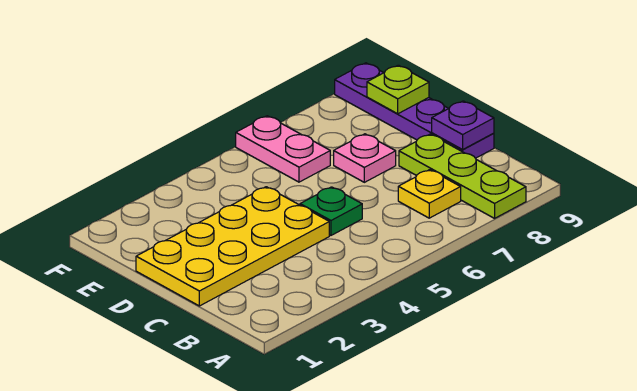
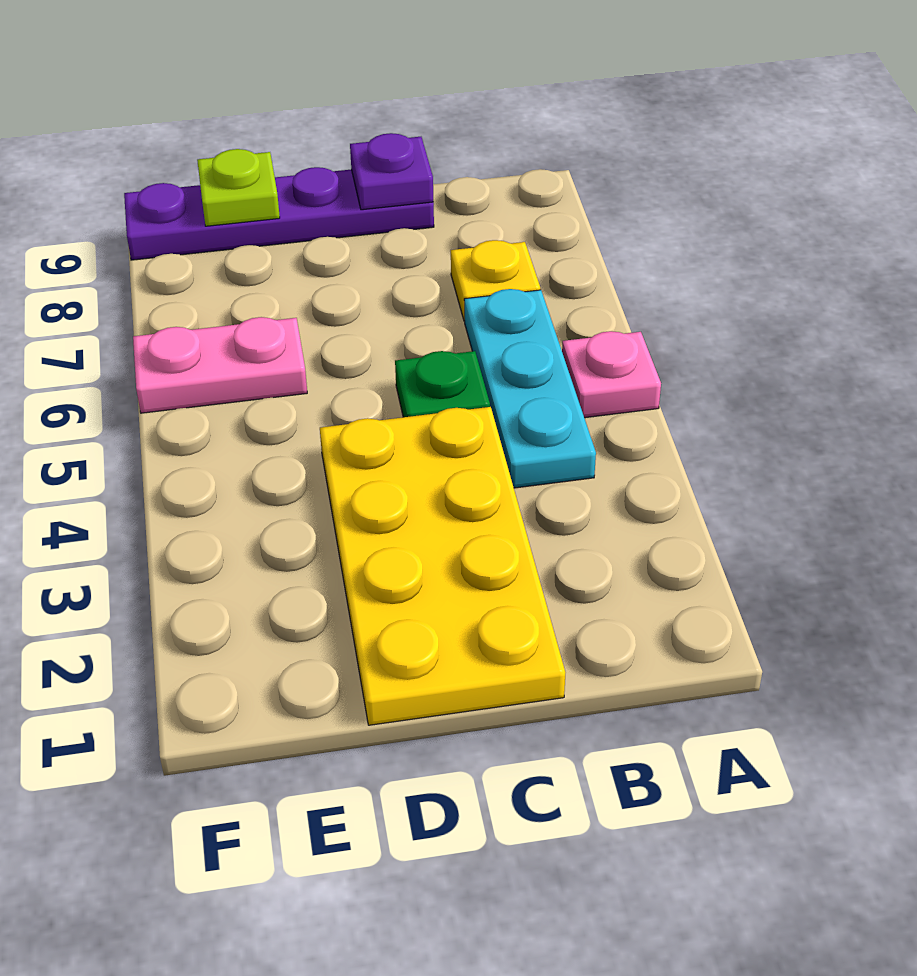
lime plate A8:C8 level 1 -> none
none -> cyan plate B4:B6 level 1
pink plate D7 level 1 -> pink plate A5 level 1

